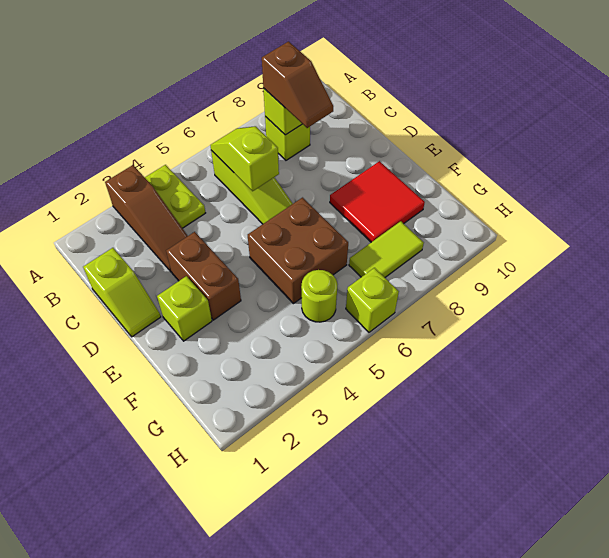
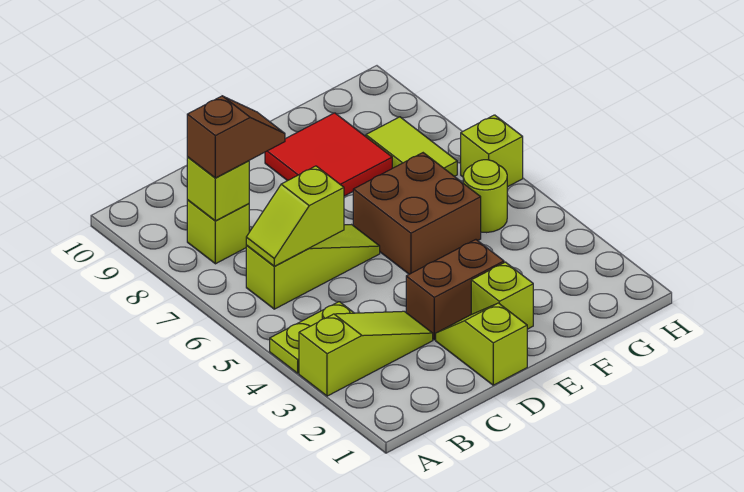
brown slope A3:C3 level 1 top A -> lime slope A3:C3 level 1 top A
lime slope C1:D1 level 1 top C -> lime slope D1:D2 level 1 top 1

